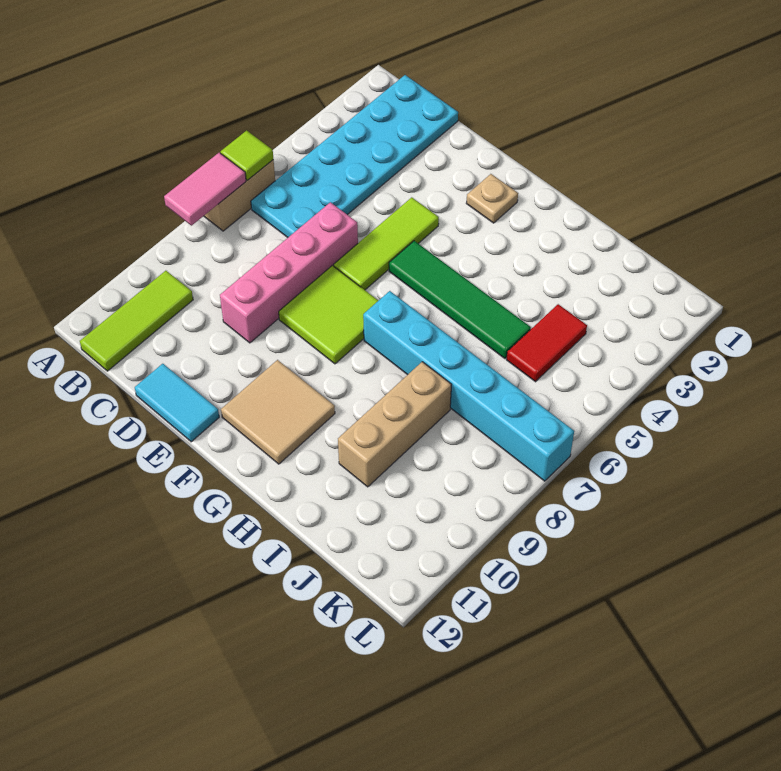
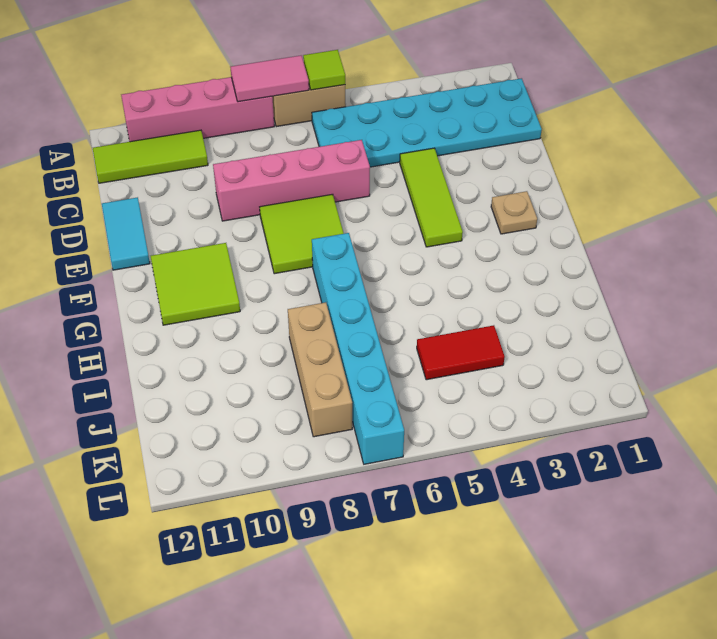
none -> pink brick A8:A11 level 1
lime tile E4:E6 level 1 -> lime tile D4:F4 level 1
green tile F5:I5 level 1 -> none
tan tile F10:G11 level 1 -> lime tile F10:G11 level 1
tan brick I8:I10 level 1 -> tan brick I8:K8 level 1

